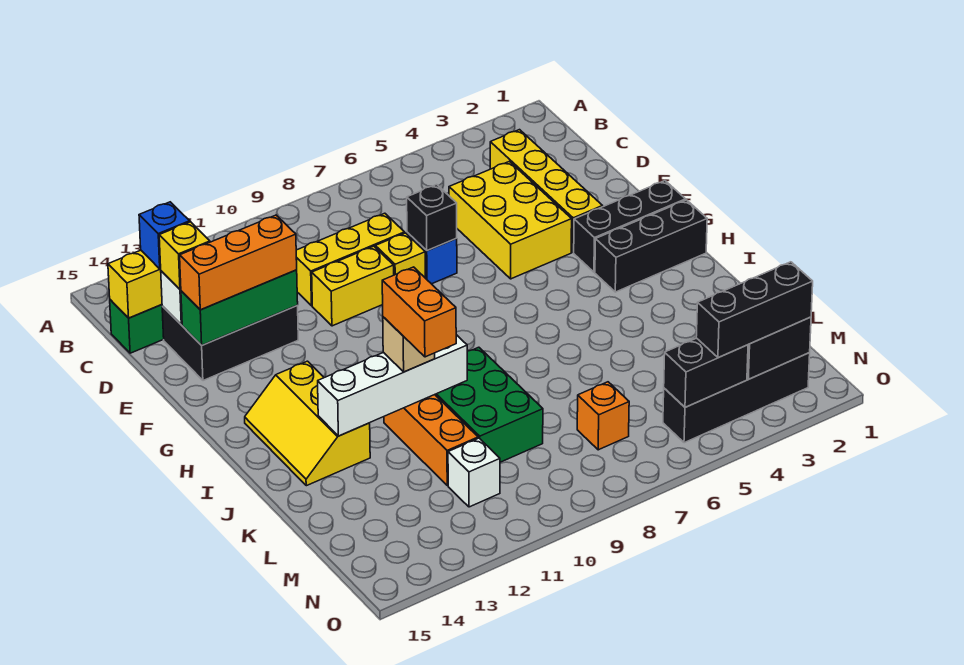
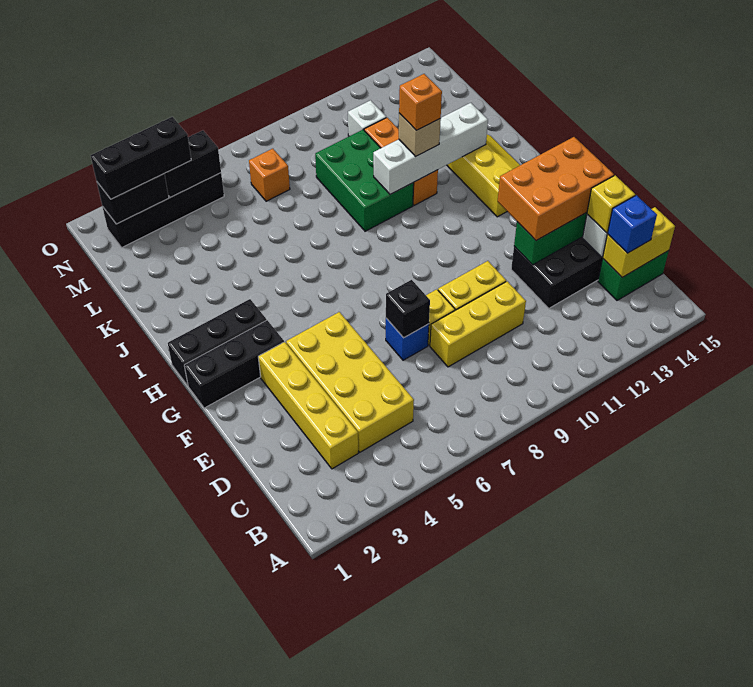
yellow brick D4:F5 level 1 -> yellow brick C4:F5 level 1
orange brick E12:E14 level 3 -> orange brick E12:F14 level 3
orange brick J11:K11 level 4 -> orange brick J11 level 4

